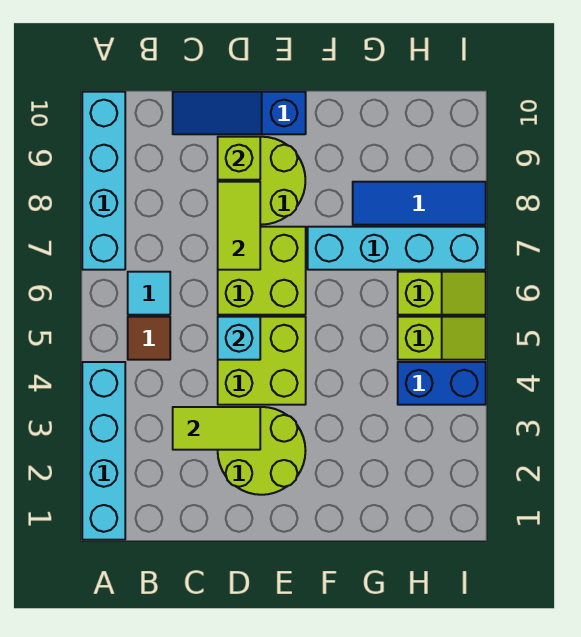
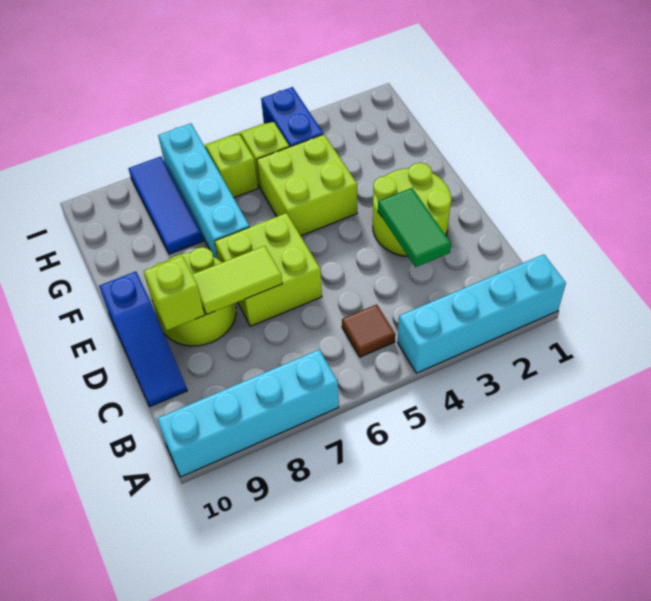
cyan tile B6 level 1 -> none
lime tile C3:D3 level 2 -> green tile C3:D3 level 2
lime brick D4:E5 level 1 -> lime brick F4:G5 level 1
cyan brick D5 level 2 -> none

